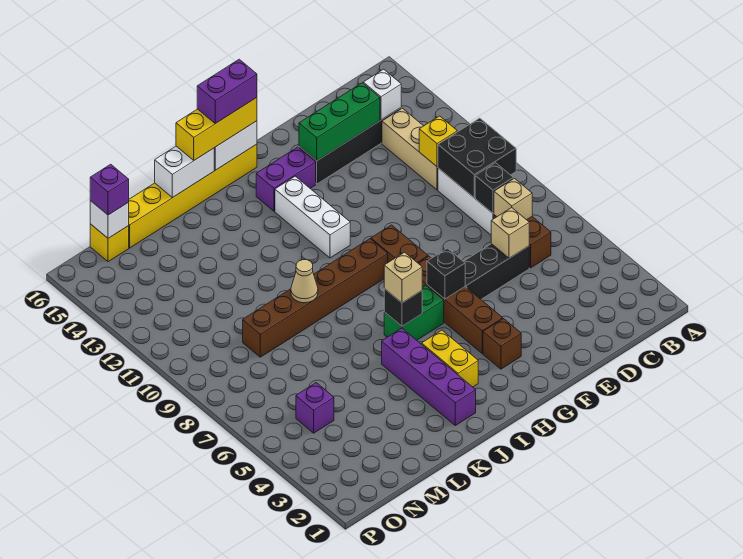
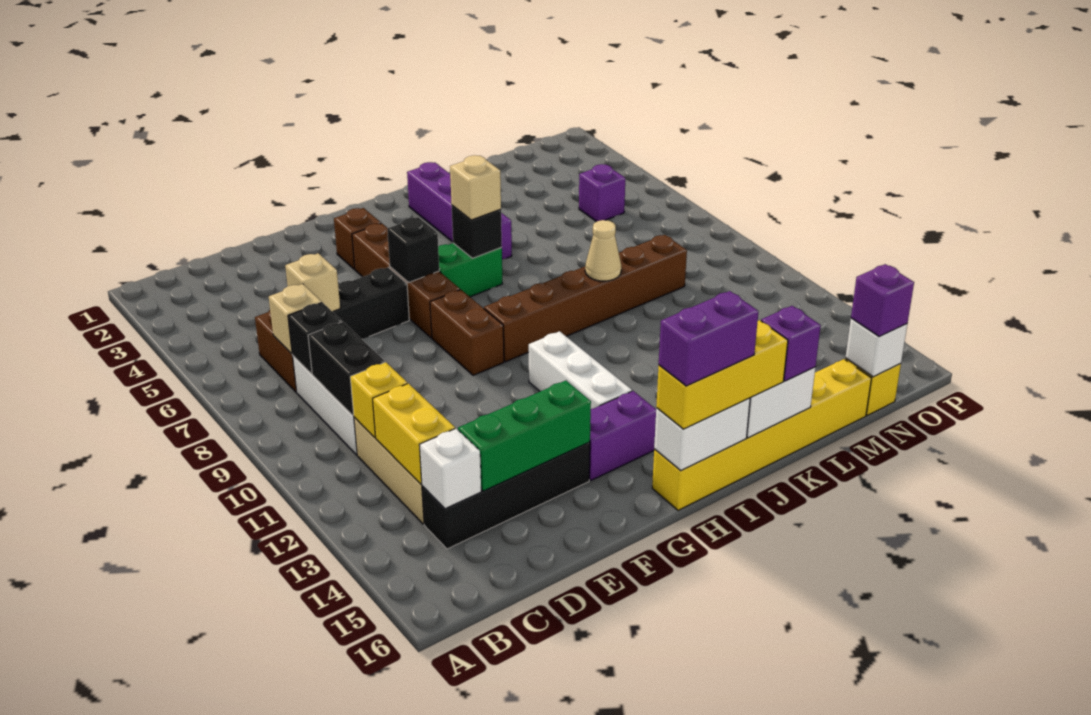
black brick B9:C10 level 2 -> black brick C9:C10 level 2
yellow brick I3:I4 level 1 -> yellow brick C12:C13 level 2
none -> purple brick K16 level 3

